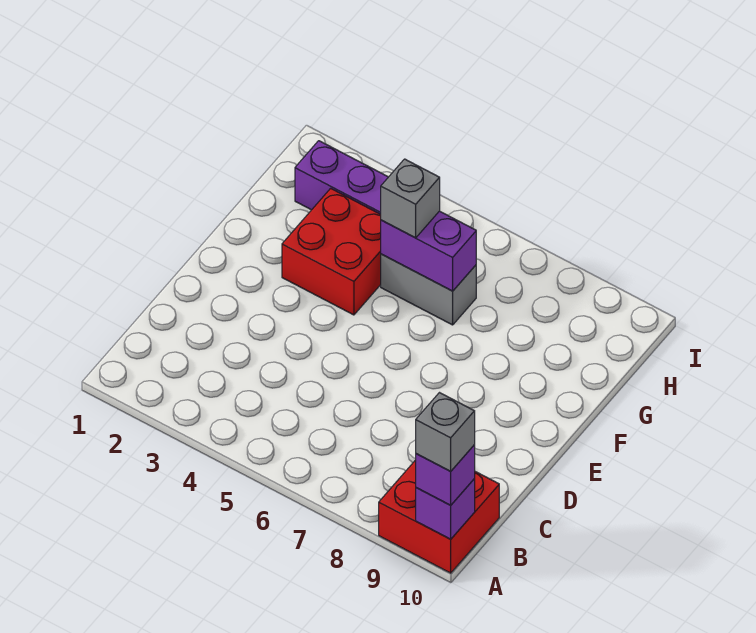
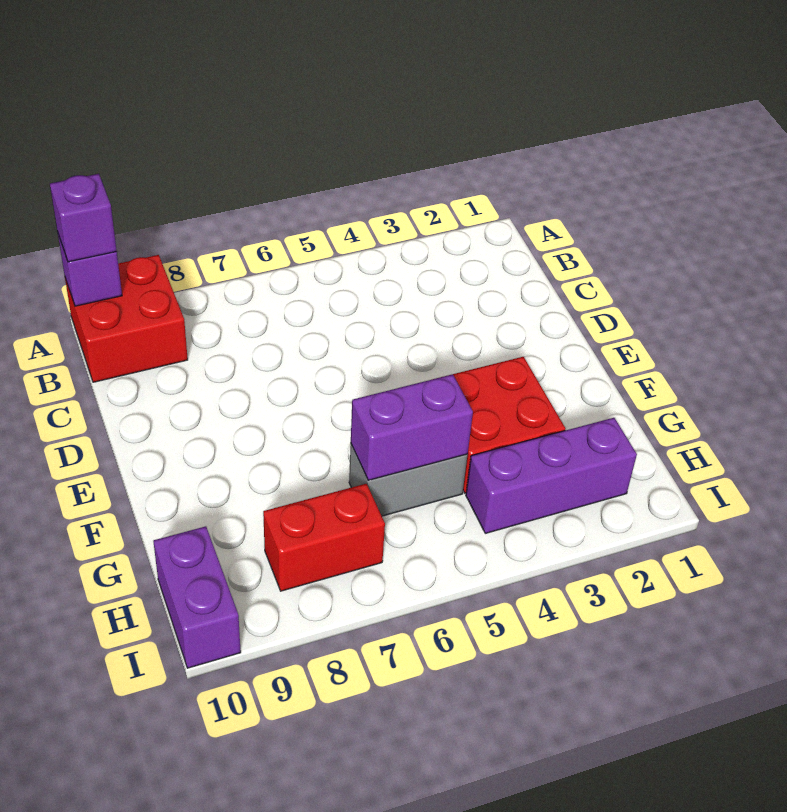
grey brick A10 level 4 -> none
grey brick G5 level 3 -> none
none -> red brick H7:H8 level 1
none -> purple brick H10:I10 level 1

